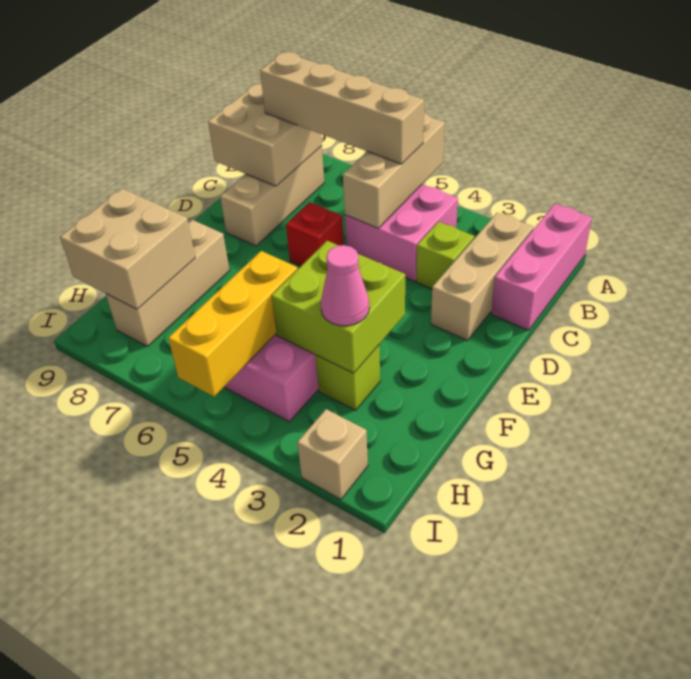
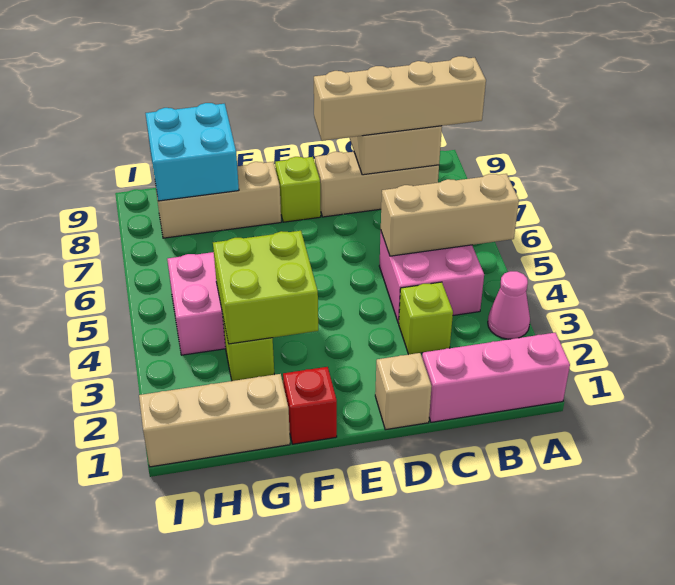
tan brick B2:D2 level 1 -> tan brick G1:I1 level 1
tan brick B5:B8 level 3 -> tan brick A8:D8 level 3
red brick D6 level 1 -> red brick F1 level 1
none -> lime brick E8 level 1
pink cone G3 level 3 -> pink cone A3 level 1
yellow brick G5:I5 level 2 -> none
tan brick G8:H9 level 2 -> cyan brick G8:H9 level 2
tan brick I2 level 1 -> tan brick D1 level 1

